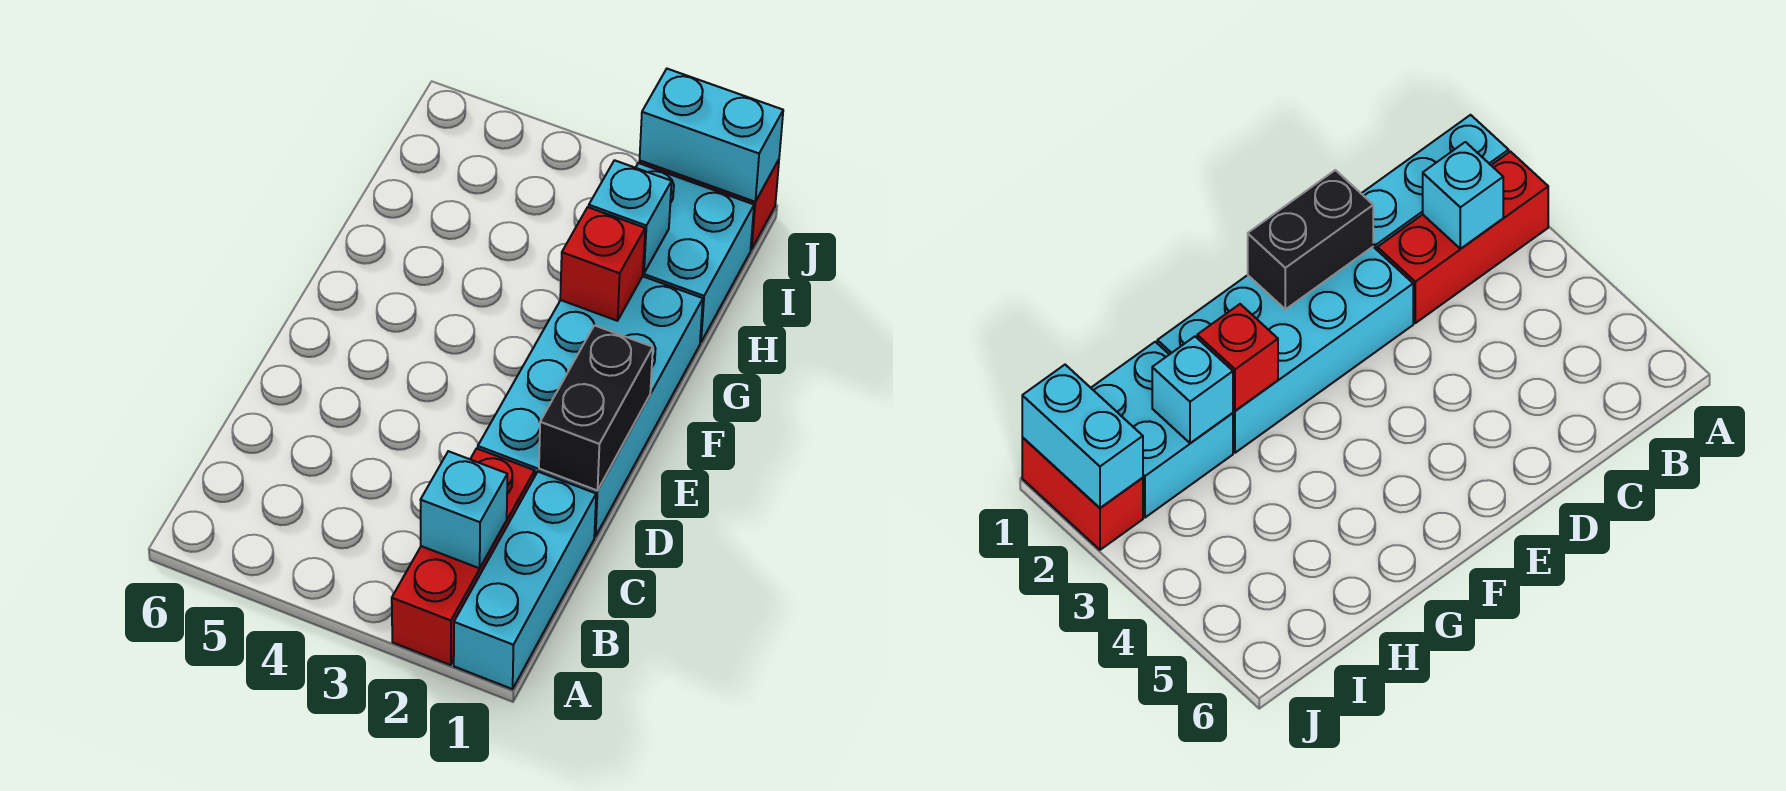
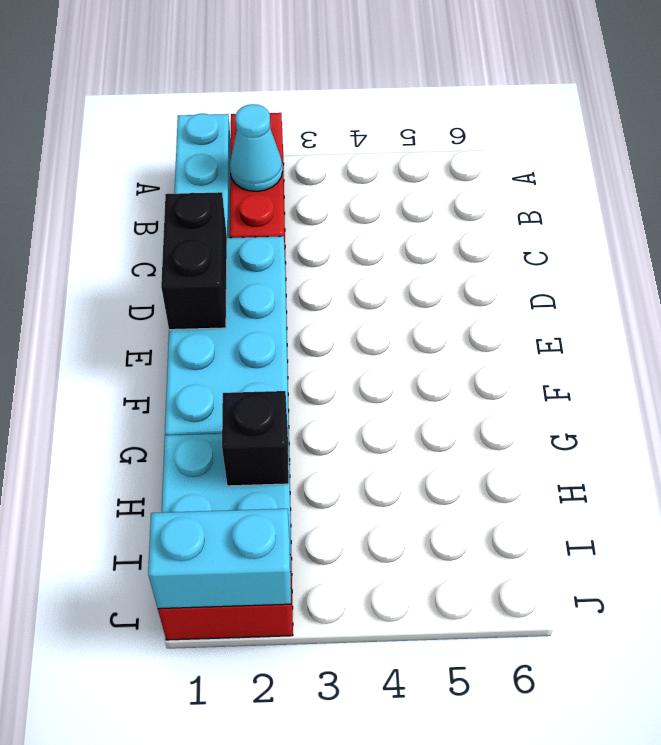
cyan brick B2 level 2 -> cyan cone B2 level 2
red brick G2 level 2 -> none
cyan brick H2 level 2 -> black brick H2 level 2

